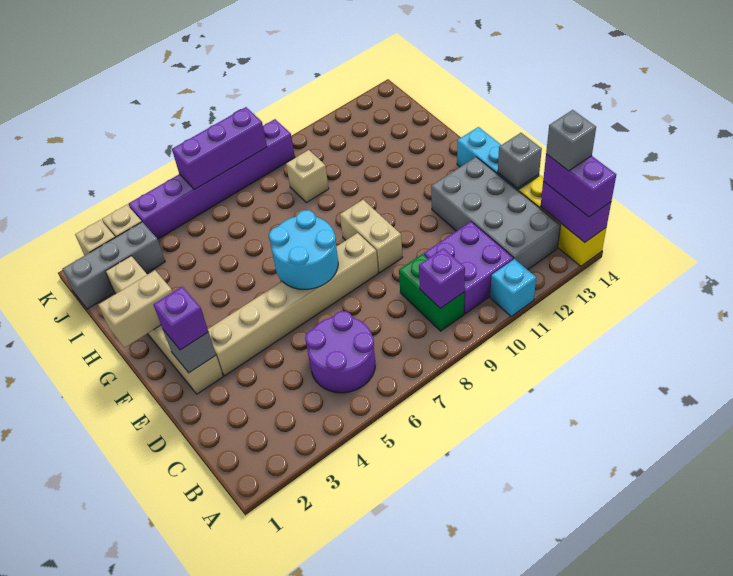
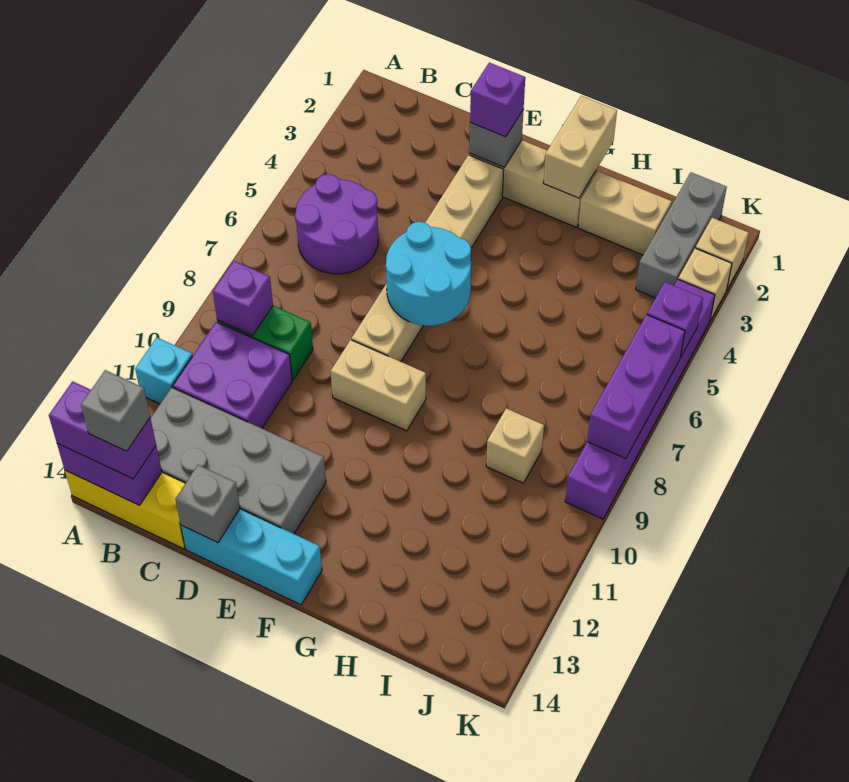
none -> purple brick K5 level 2

